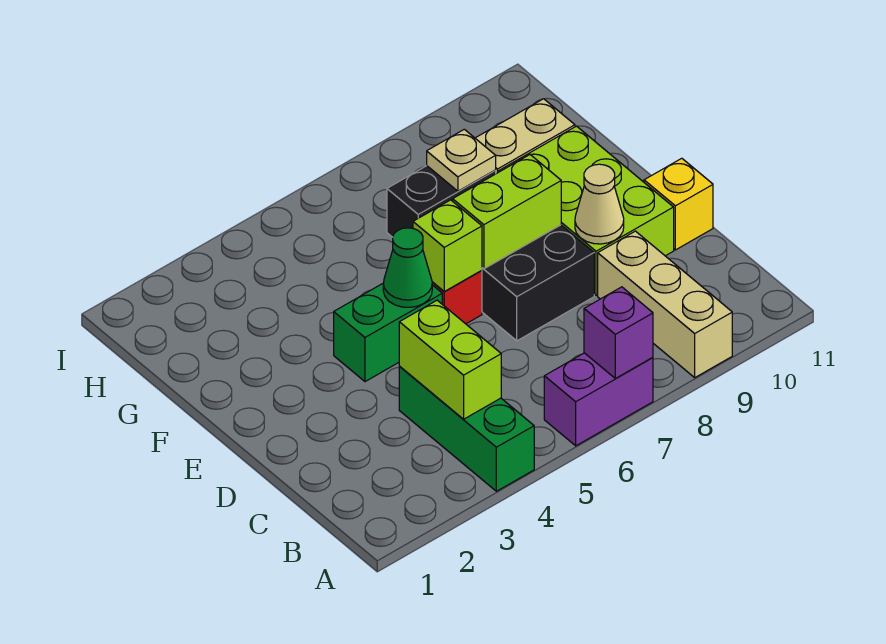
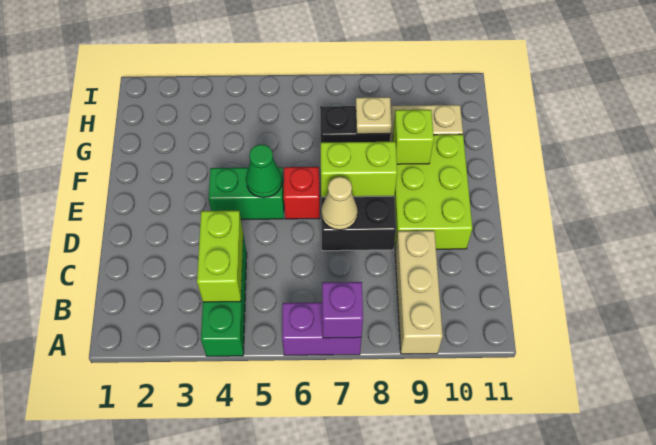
tan cone D9 level 2 -> tan cone D7 level 2
yellow brick D11 level 1 -> none
lime brick E6 level 2 -> lime brick F9 level 2

